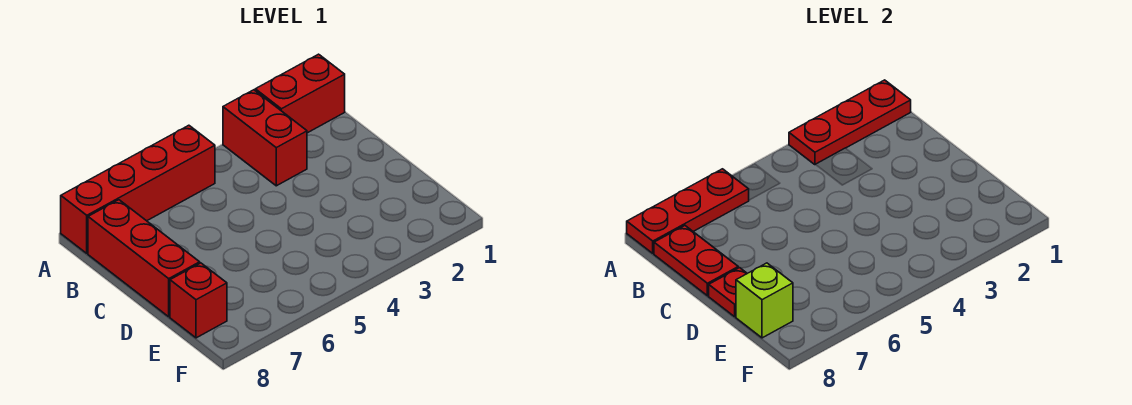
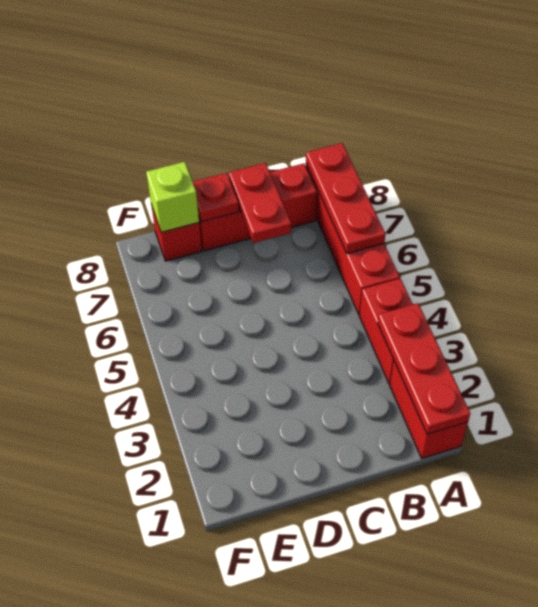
red brick A3:B3 level 1 -> red brick A3:A4 level 1
red plate B8:C8 level 2 -> red plate C7:C8 level 2

